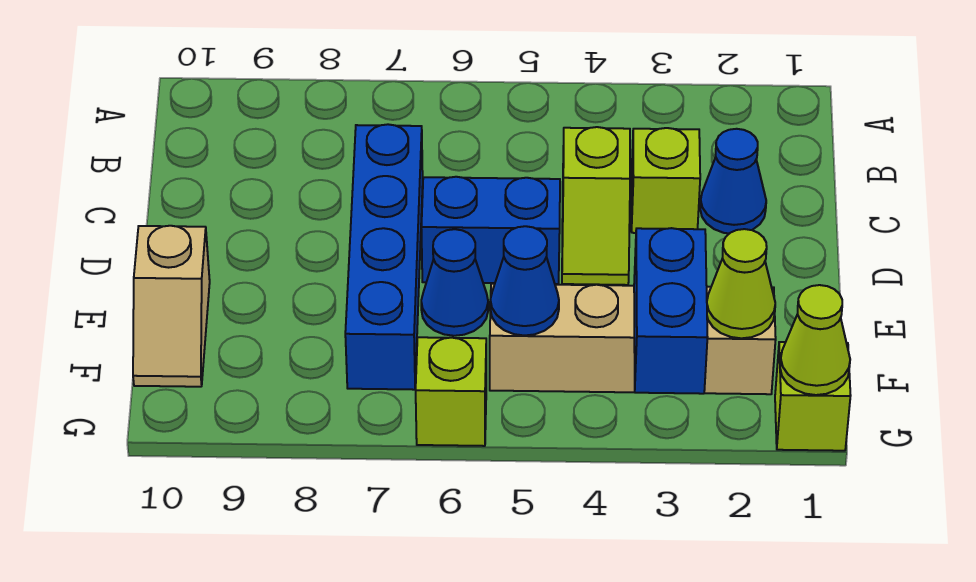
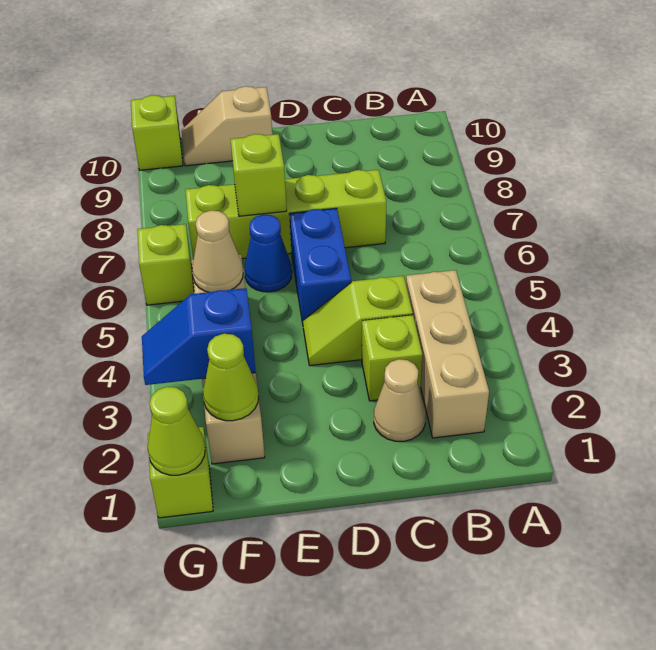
none -> tan brick B2:B4 level 1
blue cone C2 level 1 -> tan cone C2 level 1
blue brick C7:F7 level 1 -> lime brick C7:F7 level 1
none -> lime brick E7 level 2
blue brick F3:G3 level 2 -> blue slope F3:G3 level 2 top F
blue cone F5 level 2 -> tan cone F5 level 2
none -> lime brick G10 level 1

